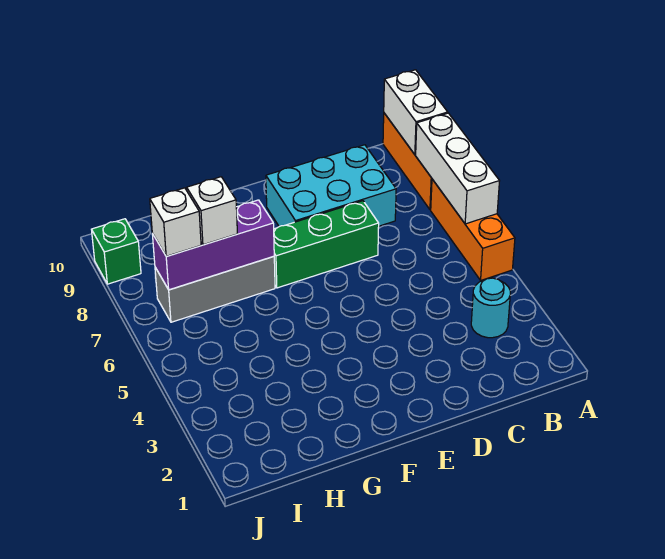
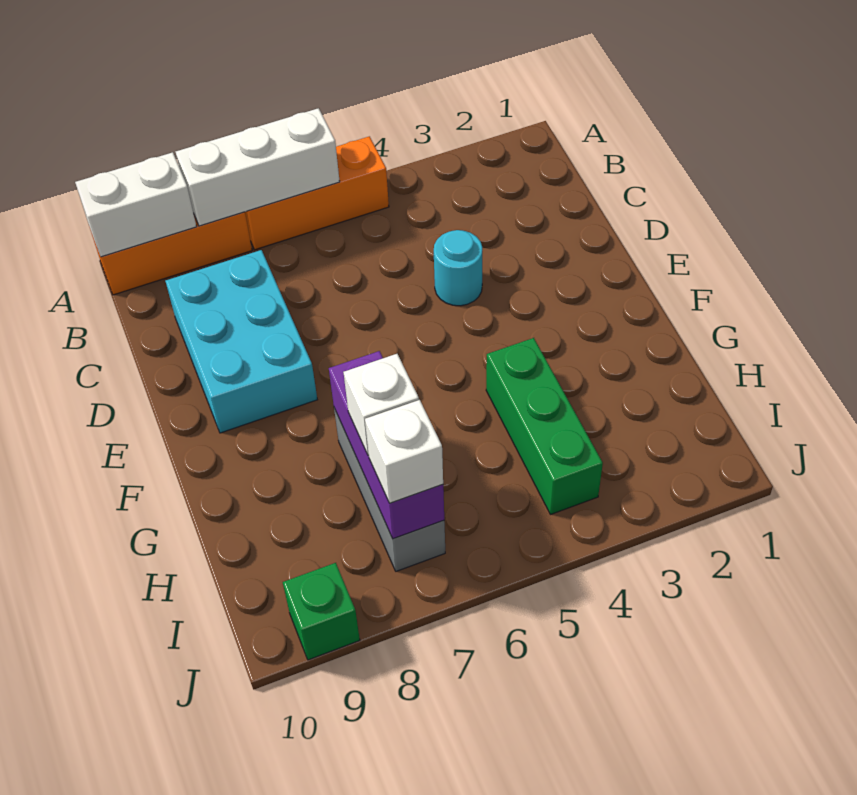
cyan round brick B3 level 1 -> cyan round brick D4 level 1
green brick D7:F7 level 1 -> green brick G4:I4 level 1

